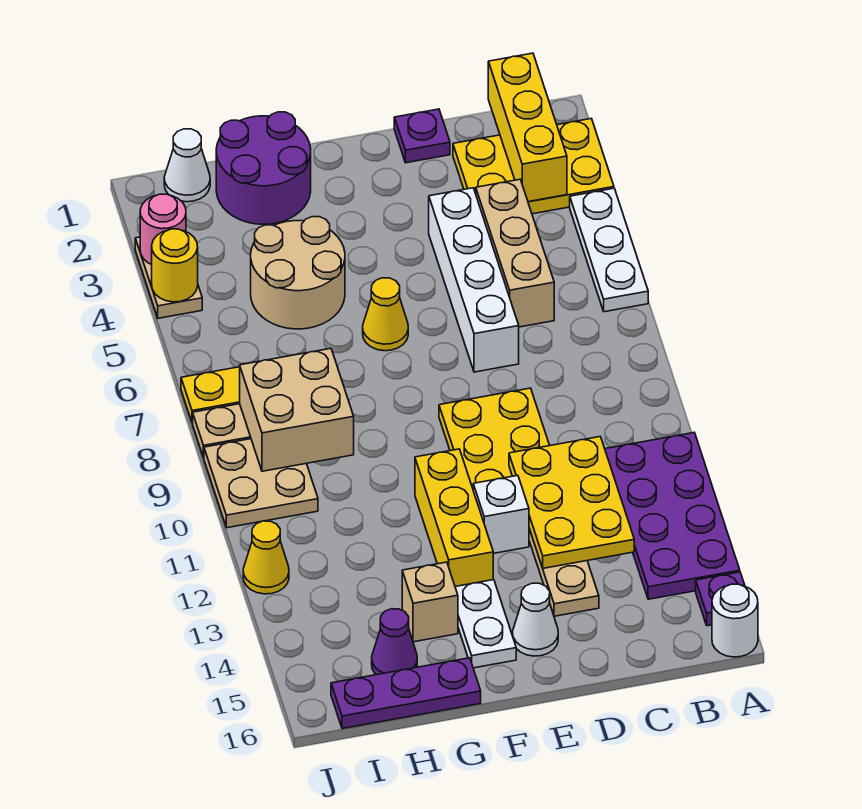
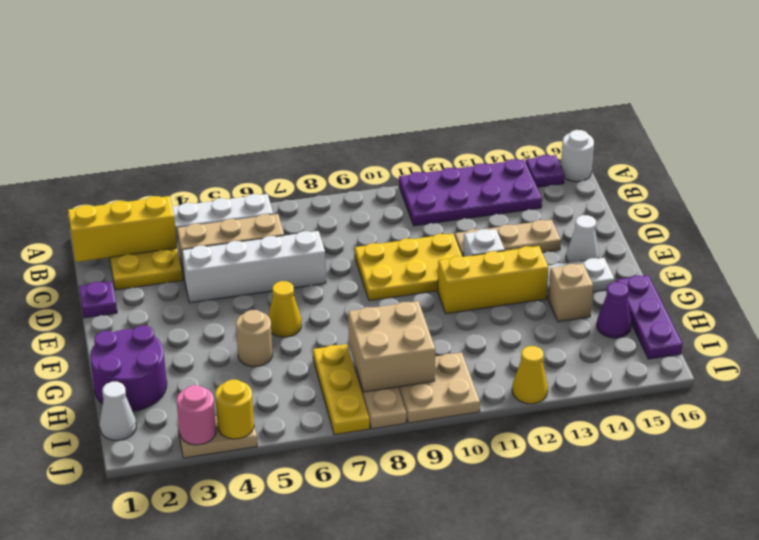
yellow plate C11:D13 level 2 -> none
tan round brick G4:H5 level 1 -> tan round brick G5 level 1

